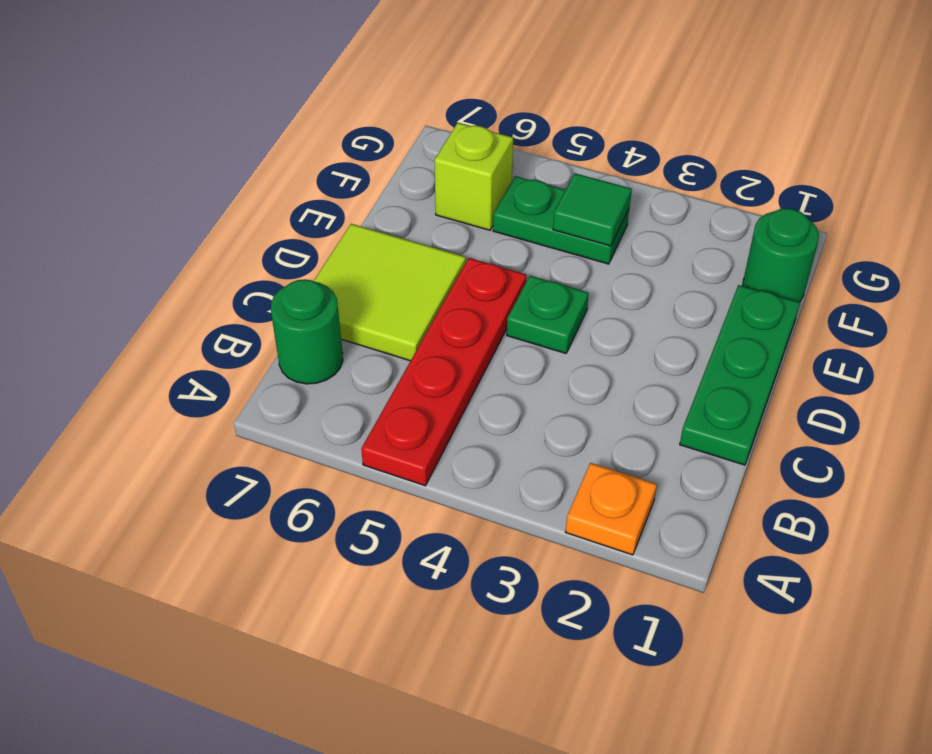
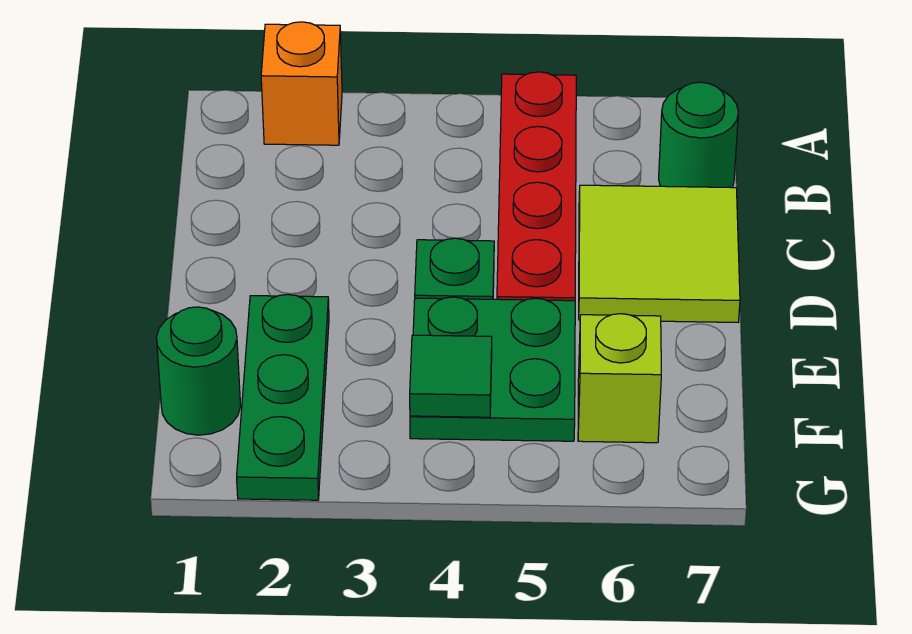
orange plate A2 level 1 -> orange brick A2 level 1
green plate C1:E1 level 1 -> green plate E2:G2 level 1
green plate F4:F5 level 1 -> green plate E4:F5 level 1

